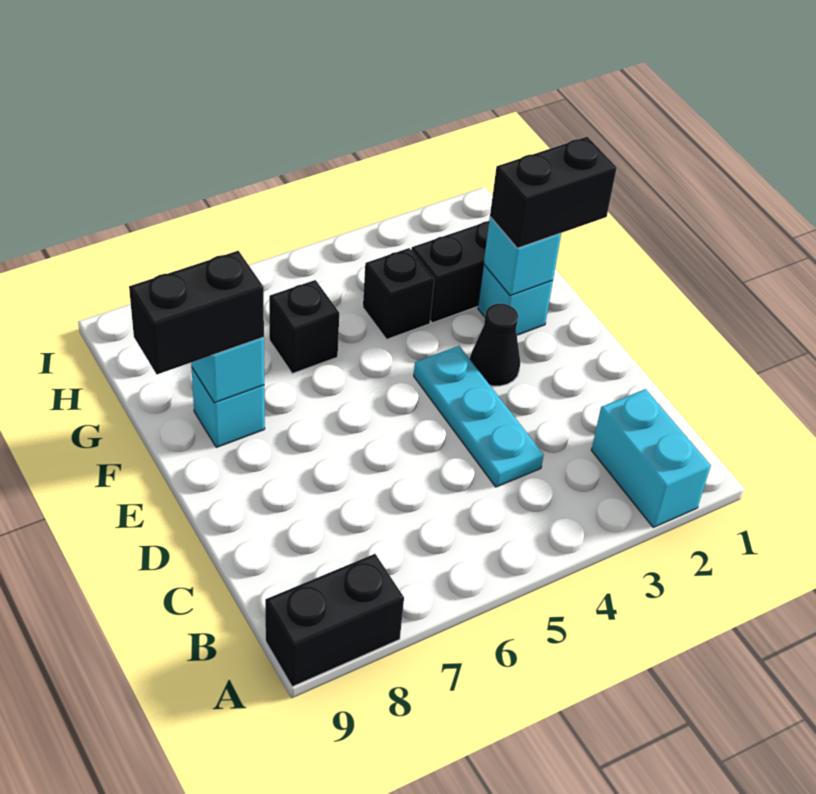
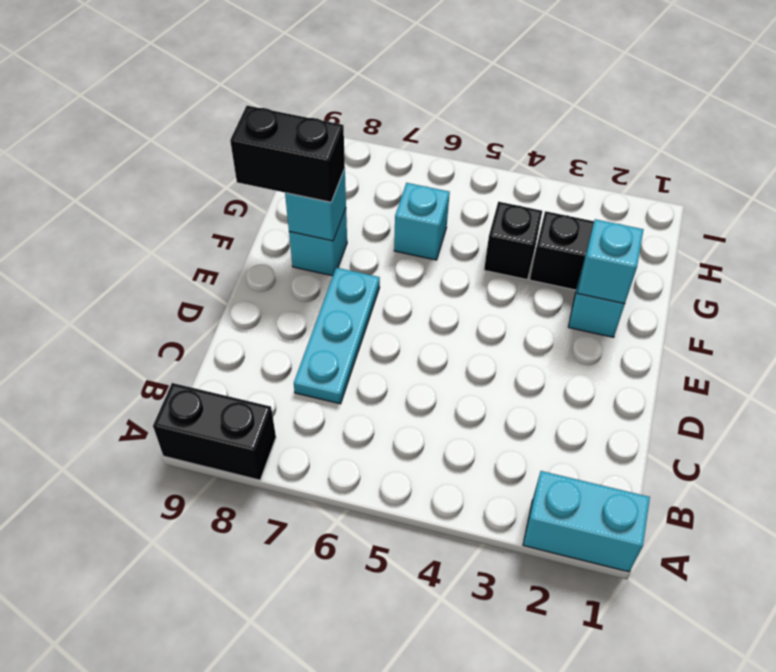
cyan brick A2:B2 level 1 -> cyan brick A1:A2 level 1
cyan plate C4:E4 level 1 -> cyan plate C7:E7 level 1
black cone E3 level 1 -> none
black brick F1:F2 level 3 -> none
black brick G6 level 1 -> cyan brick G6 level 1

